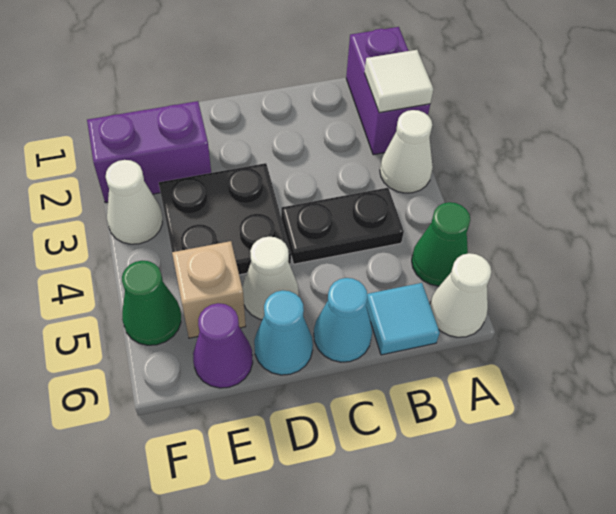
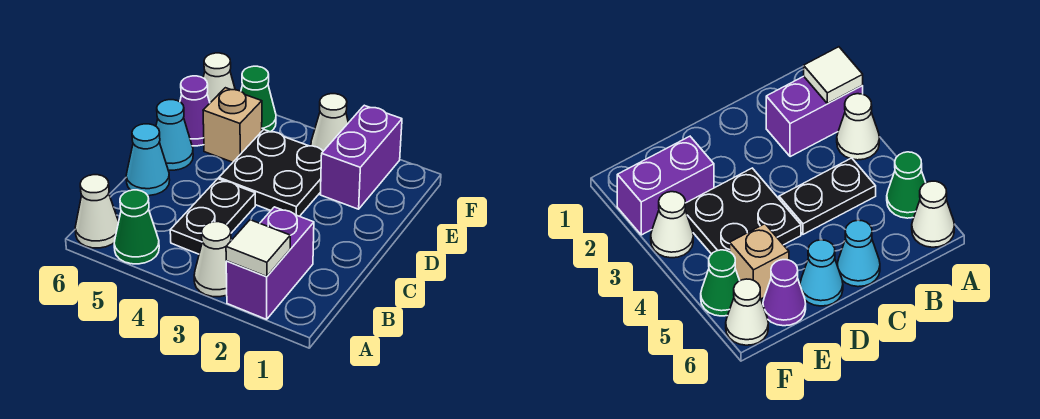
purple brick A1:A2 level 1 -> purple brick A2:B2 level 1
cyan tile B6 level 1 -> none
white cone D5 level 1 -> white cone F6 level 1

